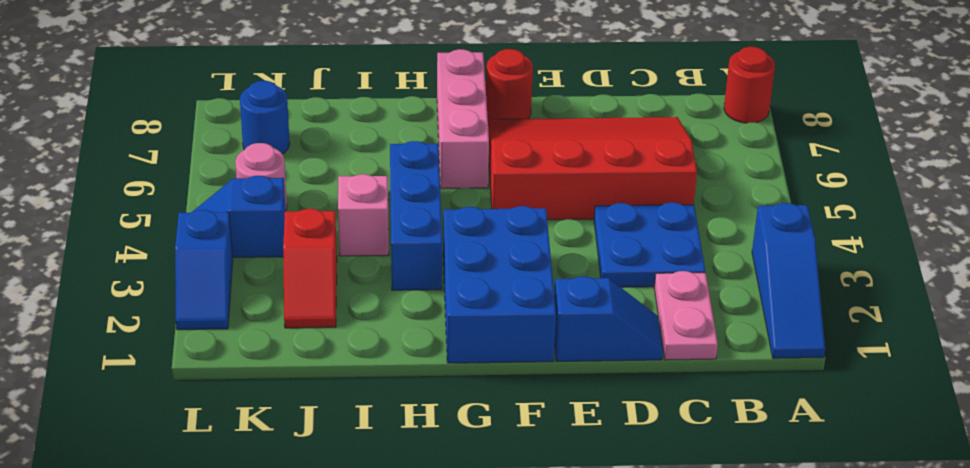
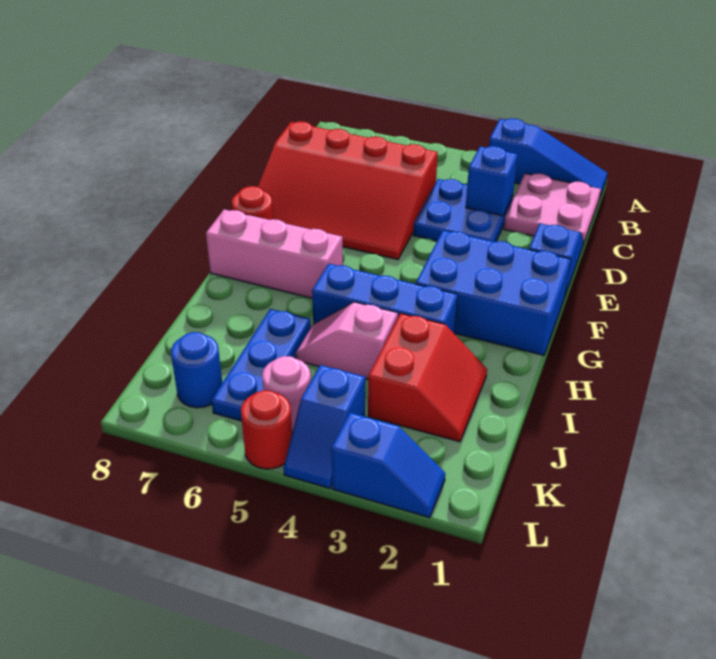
red round brick A8 level 1 -> red round brick L5 level 1
pink plate C1:C2 level 1 -> pink plate B1:C2 level 1
none -> blue brick C3 level 2
red slope C5:F7 level 1 top 5 -> red slope C5:E8 level 1 top C
none -> blue plate I6:K6 level 1
red slope J2:J3 level 1 top 3 -> red slope I2:J3 level 1 top 3

